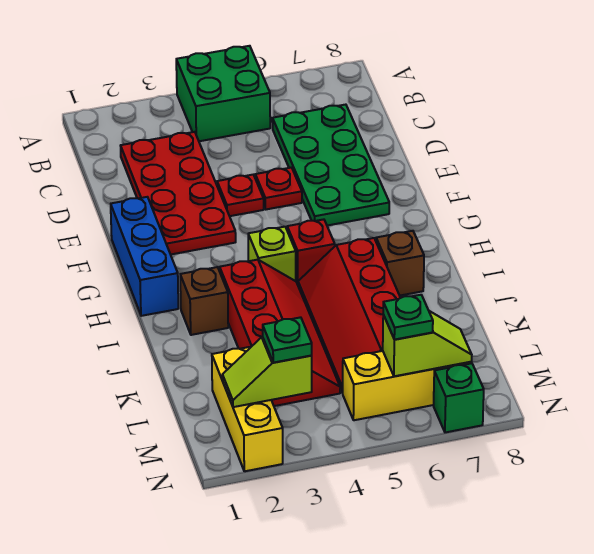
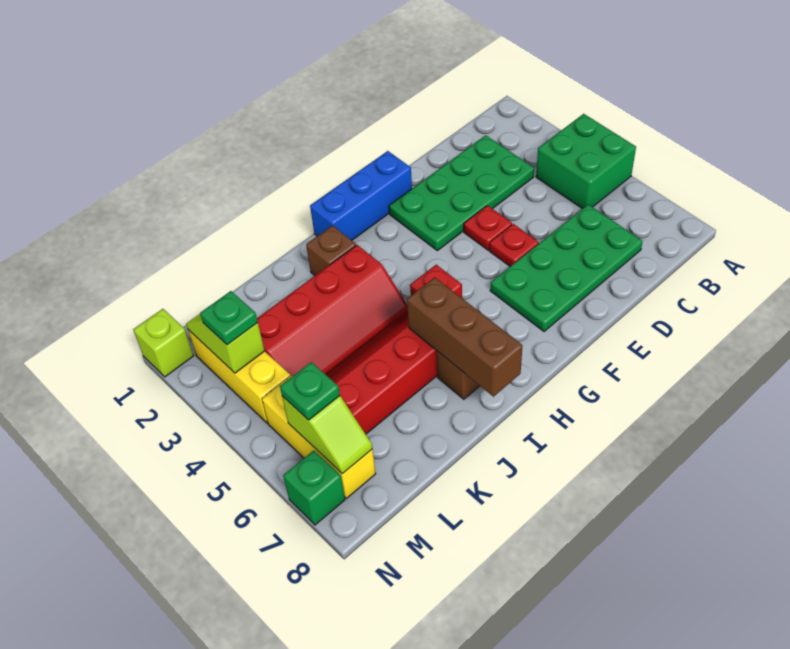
red plate C2:F3 level 1 -> green plate C2:F3 level 1
lime brick H4 level 1 -> lime brick N1 level 1
none -> brown brick I6:I8 level 2
yellow brick L2:N2 level 1 -> yellow brick M2:M4 level 1

